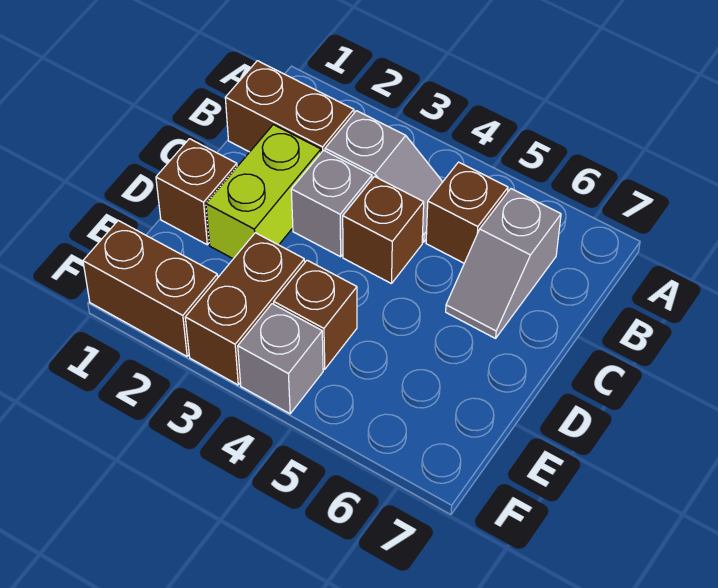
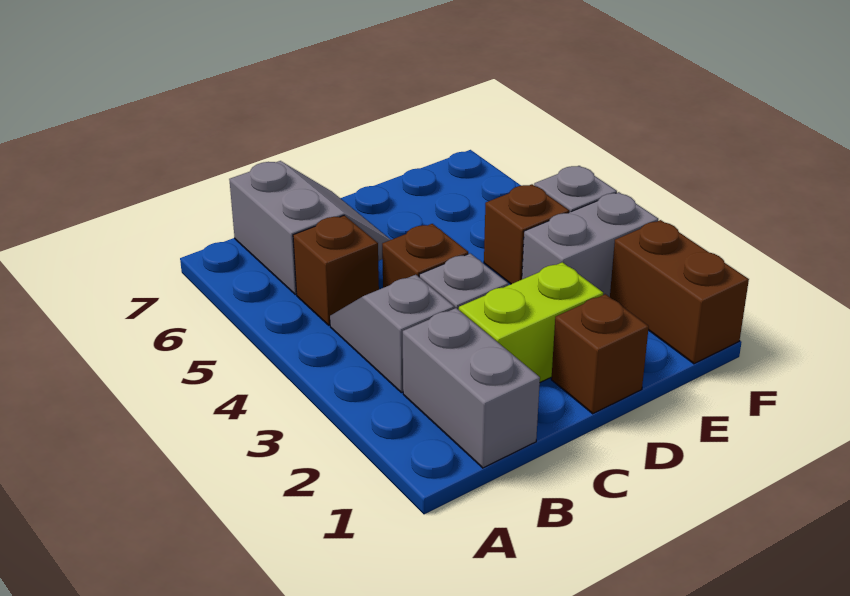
brown brick B1:B2 level 1 -> grey brick B1:B2 level 1
grey slope B6:C6 level 1 top B -> grey slope B6:C7 level 1 top B
brown brick E3:F3 level 1 -> grey brick E3:F3 level 1

